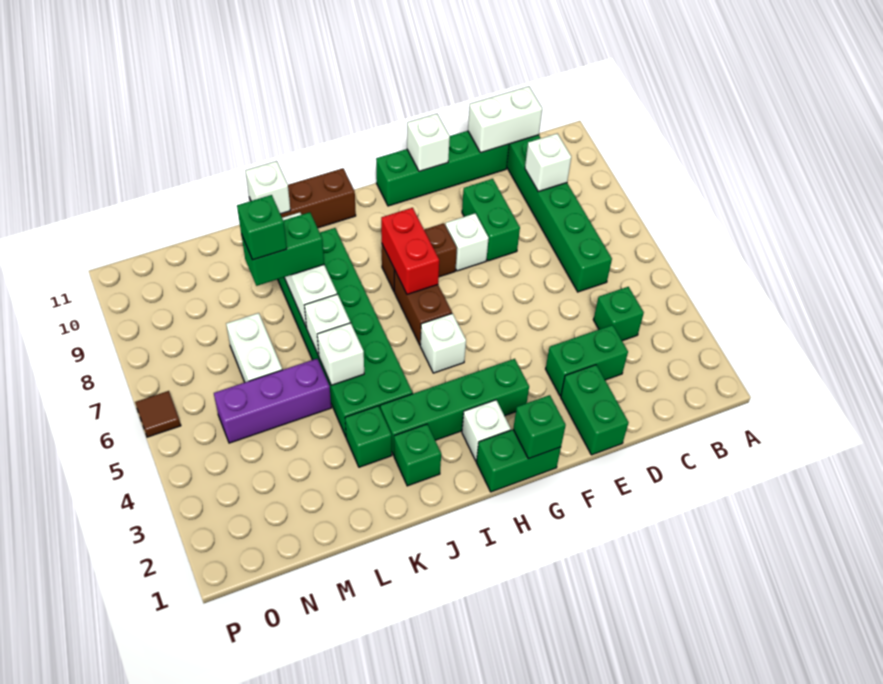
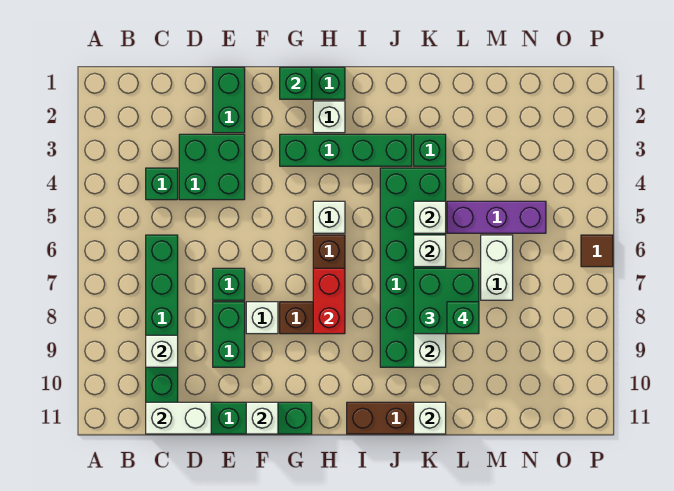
green brick D3:E3 level 1 -> green brick D3:E4 level 1
green brick J2 level 1 -> green brick E7 level 1
green brick K8:L8 level 3 -> green brick K7:L8 level 3

